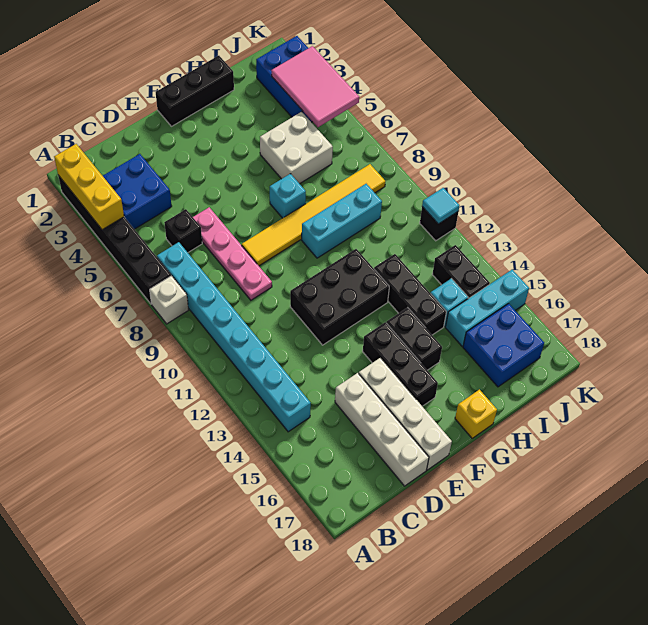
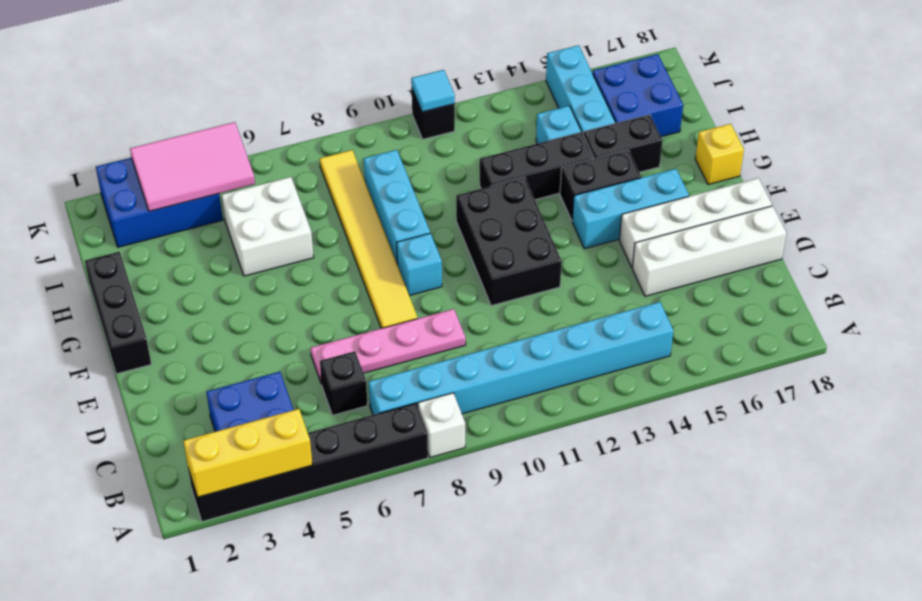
black brick F14:F16 level 1 -> cyan brick F14:F16 level 1
cyan brick G7 level 1 -> cyan brick F9 level 1
black brick J13:J14 level 1 -> black brick H15:H16 level 1

